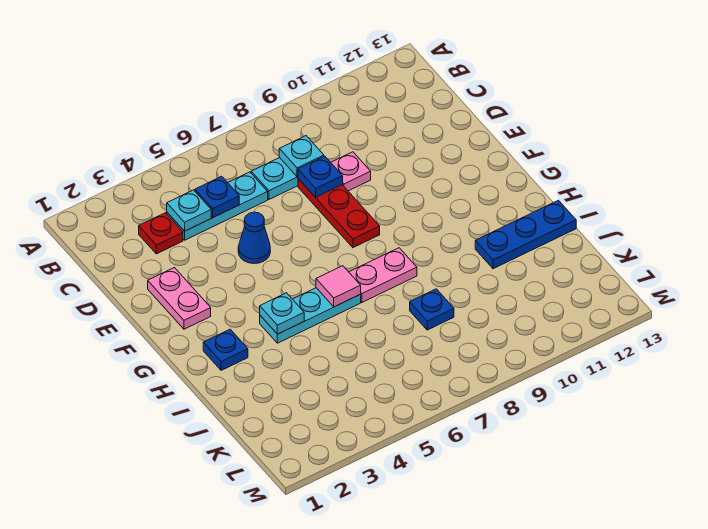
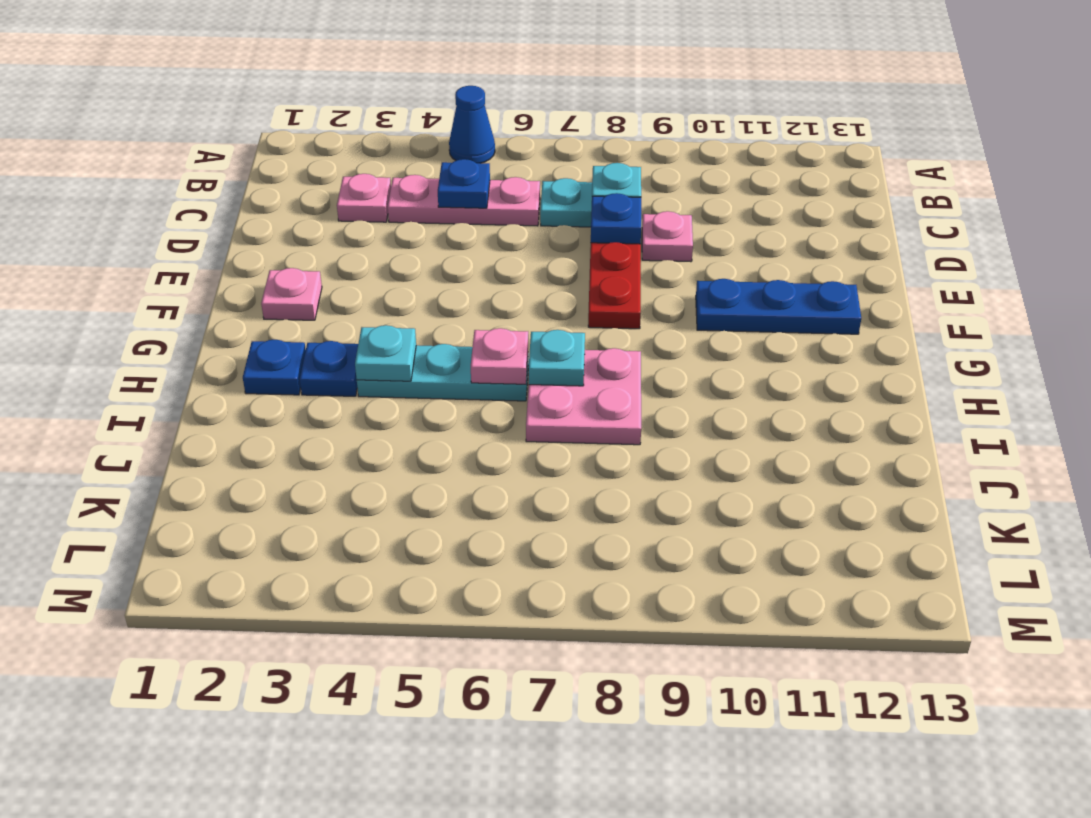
red plate C3 level 1 -> pink plate C3 level 1
cyan plate C4:C6 level 1 -> pink plate C4:C6 level 1
cyan plate C4 level 2 -> cyan plate H7 level 2
pink plate E2:F2 level 1 -> pink plate F2 level 1
blue cone E5 level 1 -> blue cone A5 level 1
pink tile H6 level 2 -> pink plate H6 level 2
pink plate H7:H8 level 1 -> pink plate H7:I8 level 1
blue plate I11:I13 level 1 -> blue plate F10:F12 level 1
blue plate J8 level 1 -> blue plate H3 level 1

